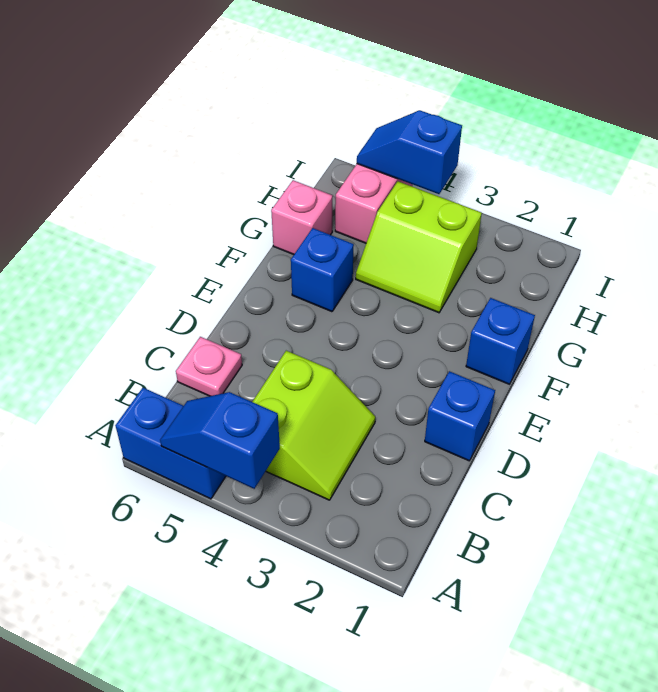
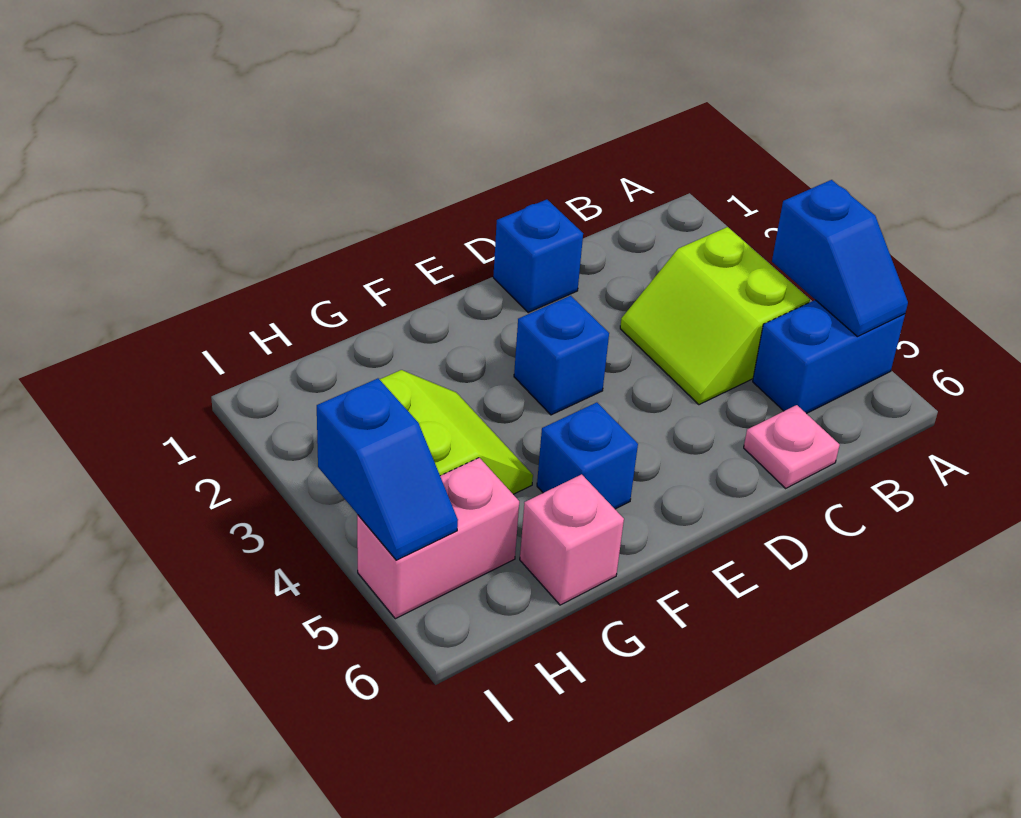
blue brick A5:A6 level 1 -> blue brick A5:B5 level 1
lime slope B3:C4 level 1 top 4 -> lime slope B3:C4 level 1 top B
blue brick F1 level 1 -> blue brick E3 level 1

